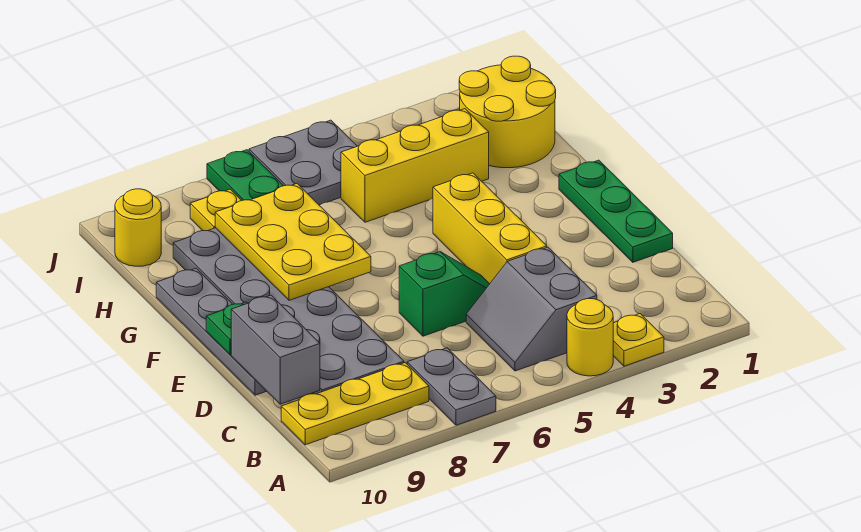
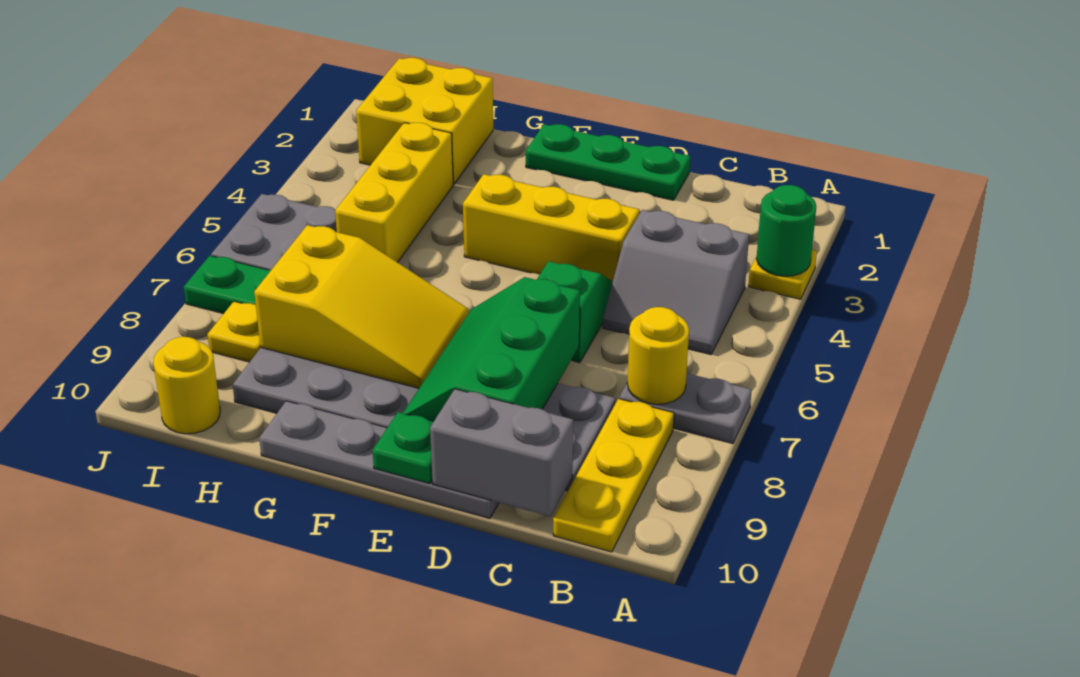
none -> green round brick A3 level 2
yellow round brick A4 level 1 -> yellow round brick B7 level 2
none -> green slope D7:E9 level 2 top D
yellow plate F7:H8 level 2 -> yellow slope F7:H8 level 2 top H
yellow round brick H1:I2 level 1 -> yellow brick H1:I2 level 1

